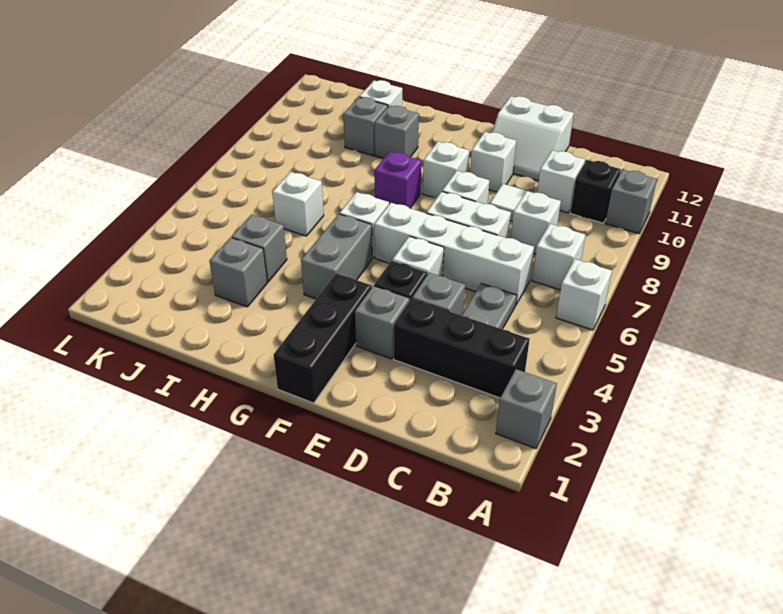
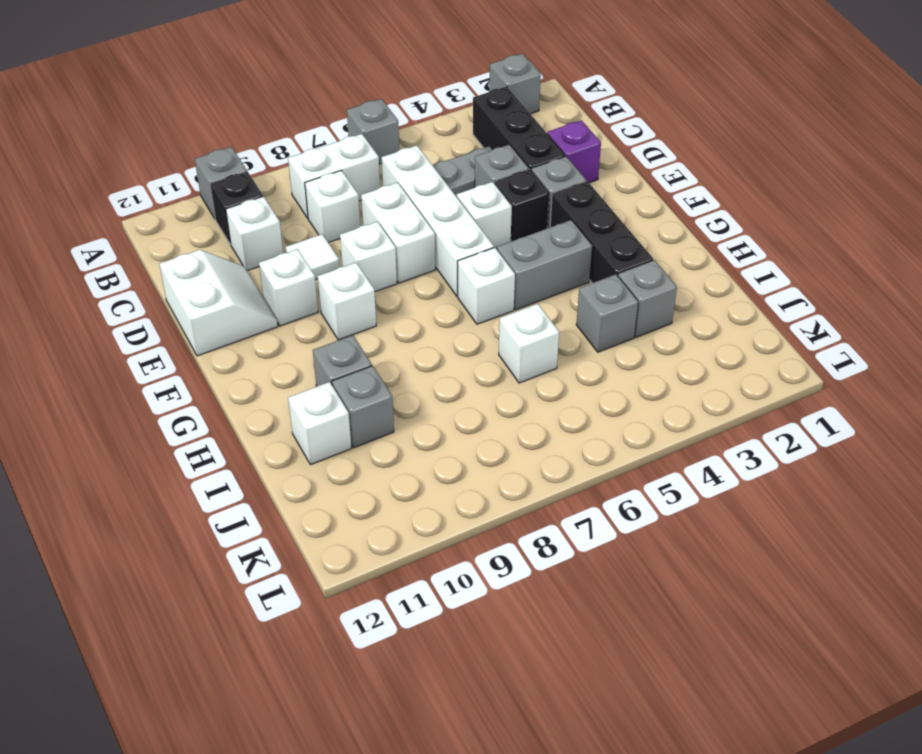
white brick A6 level 1 -> grey brick A6 level 1
white brick B7 level 1 -> white brick B7:B8 level 1
black brick F1:F3 level 1 -> black brick F3:H3 level 1
purple brick G8 level 1 -> purple brick D2 level 1

